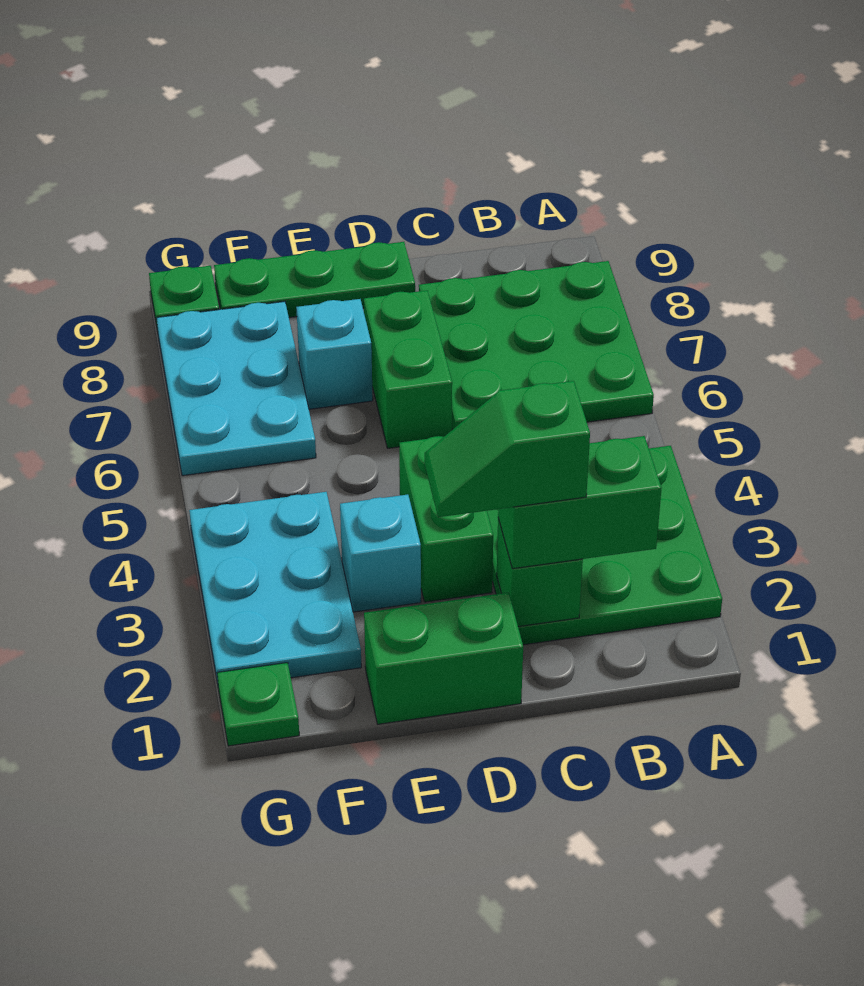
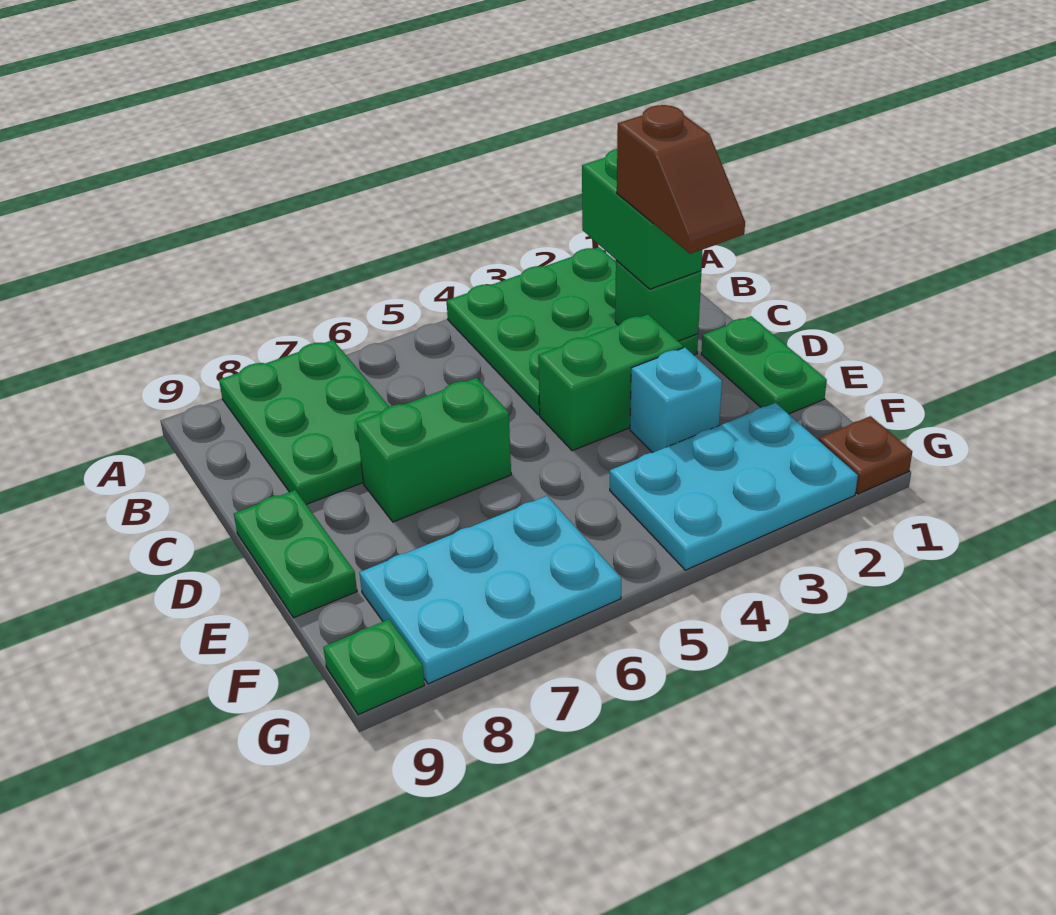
green plate A6:C8 level 1 -> green plate A7:C8 level 1
green slope C2:D2 level 4 top C -> brown slope C2:D2 level 4 top C
green brick D1:E1 level 1 -> green plate D1:E1 level 1
green plate D9:F9 level 1 -> green plate D9:E9 level 1
cyan brick E7 level 1 -> none
green plate G1 level 1 -> brown plate G1 level 1

